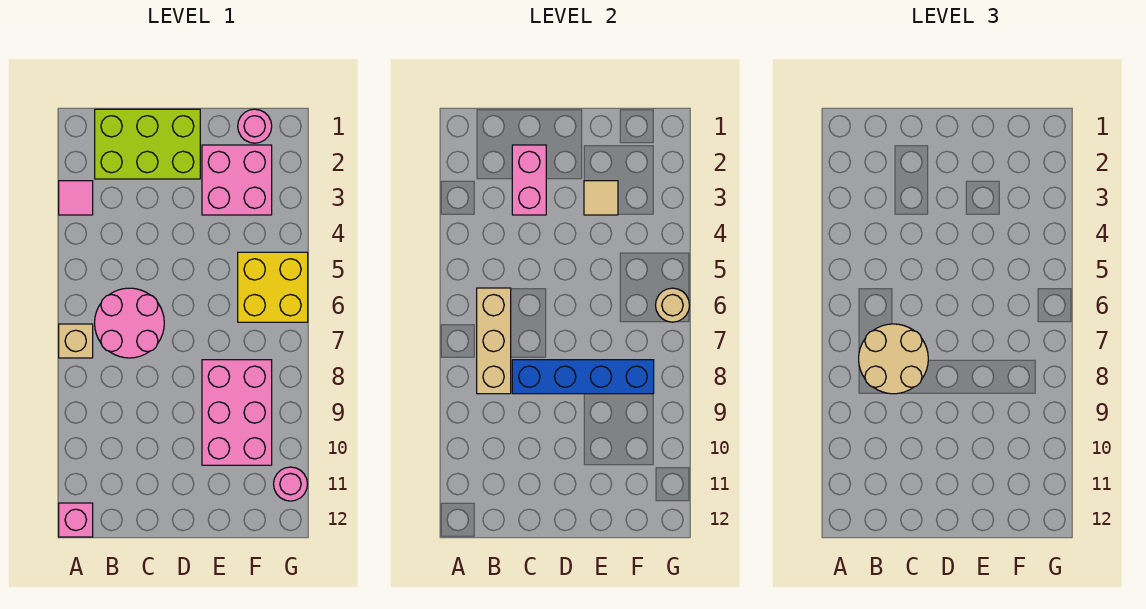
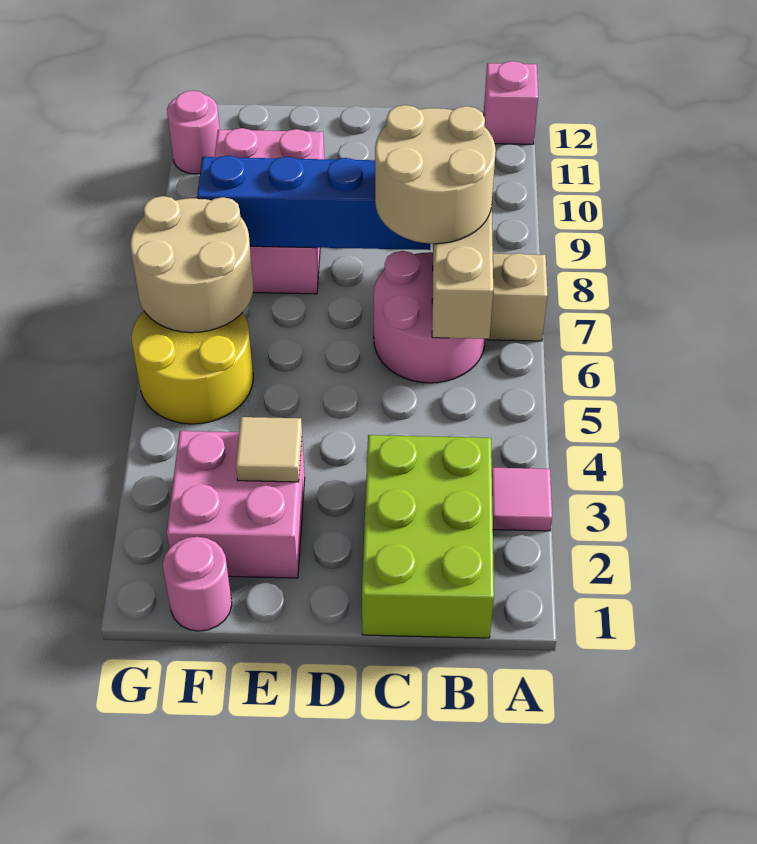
lime brick B1:D2 level 1 -> lime brick B1:C3 level 1
pink brick C2:C3 level 2 -> none
yellow brick F5:G6 level 1 -> yellow round brick F5:G6 level 1
tan round brick G6 level 2 -> tan round brick F6:G7 level 2

